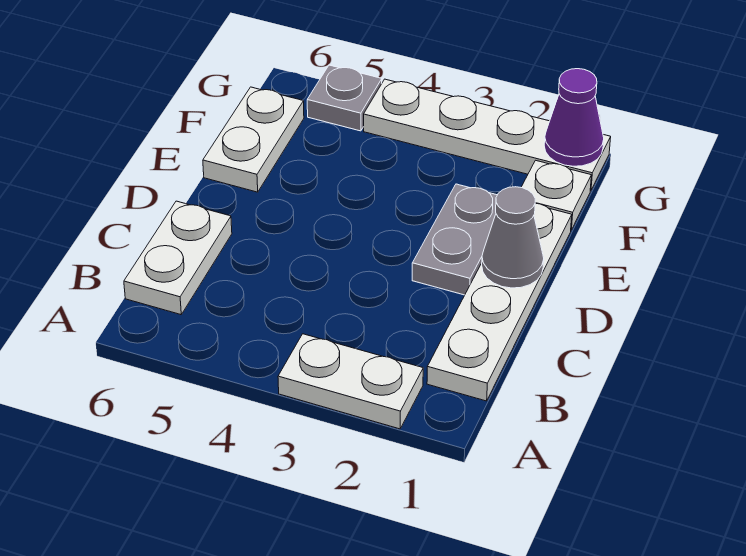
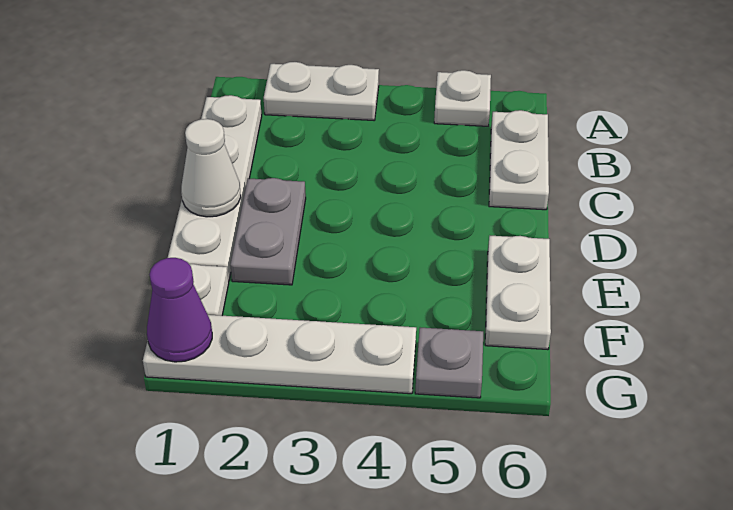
none -> white plate A5 level 1
grey cone D1 level 2 -> white cone D1 level 2

